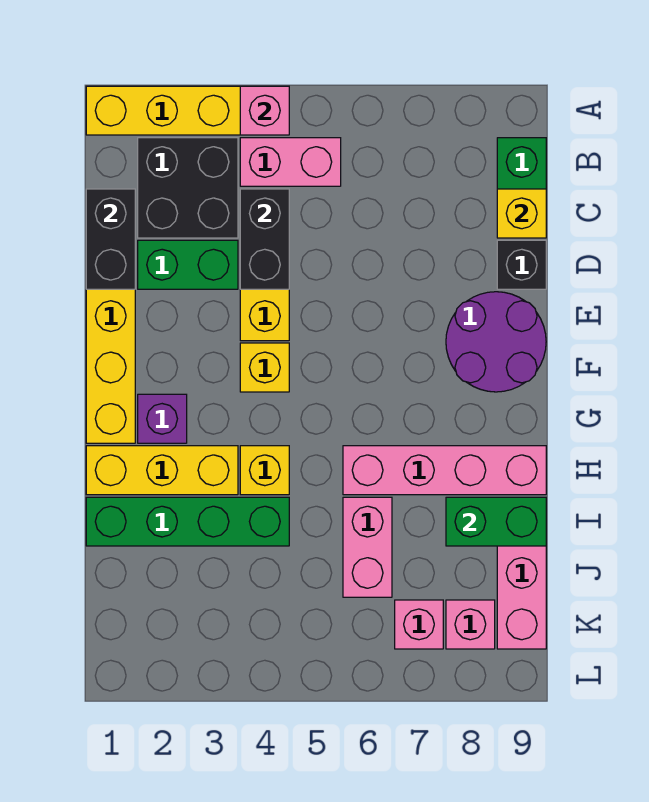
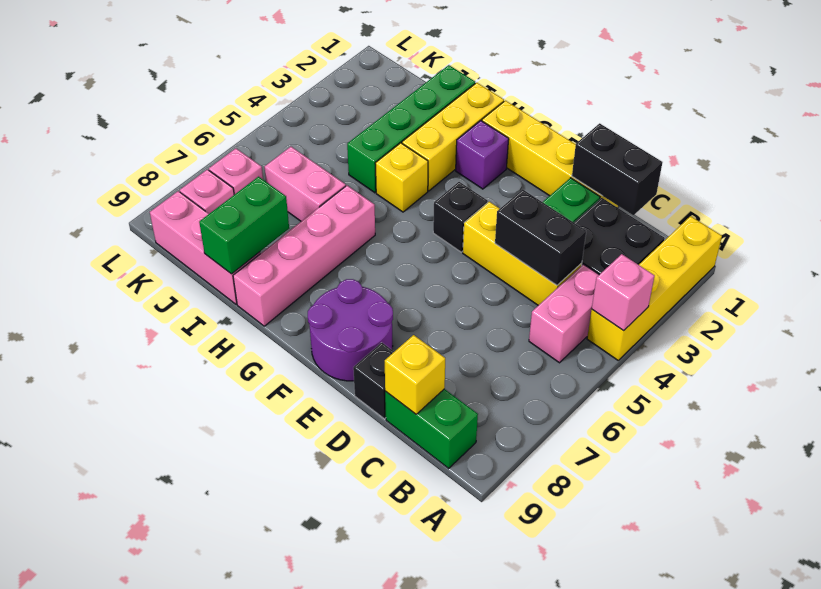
yellow brick F4 level 1 -> black brick F4 level 1

